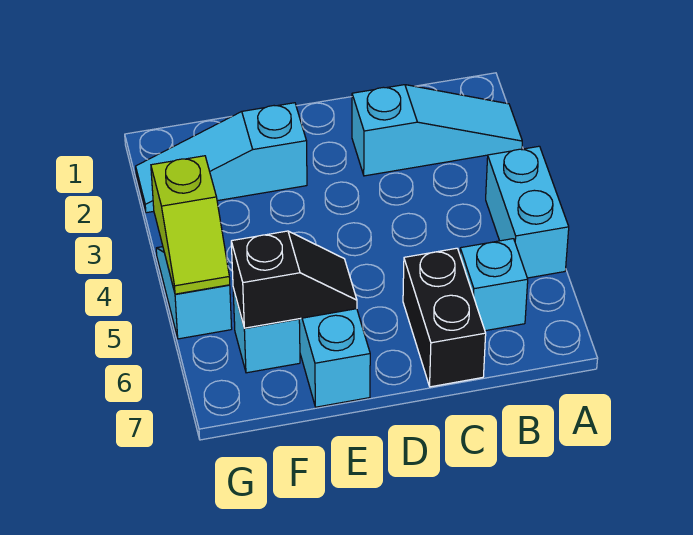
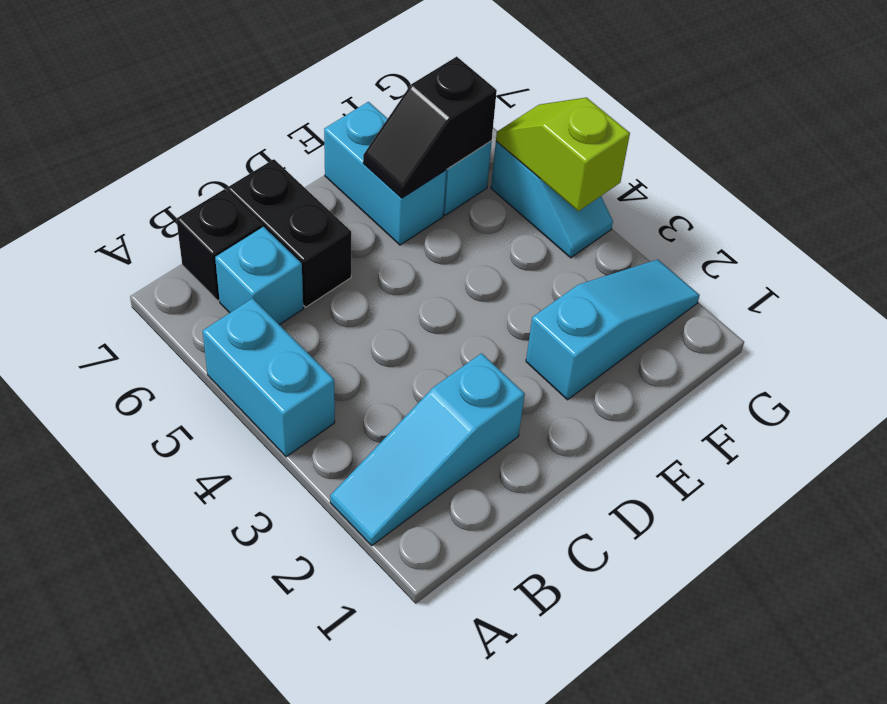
none -> black brick B7 level 1

